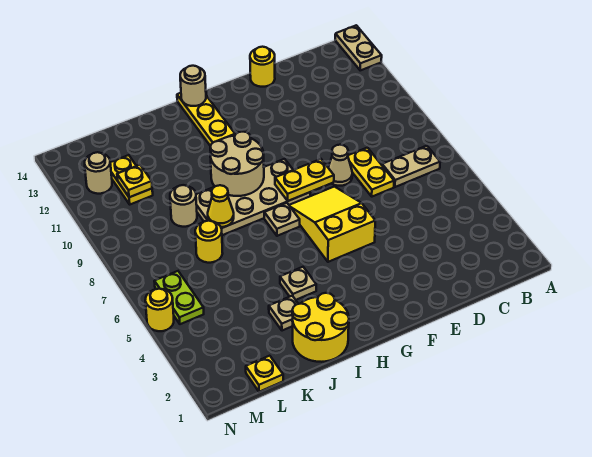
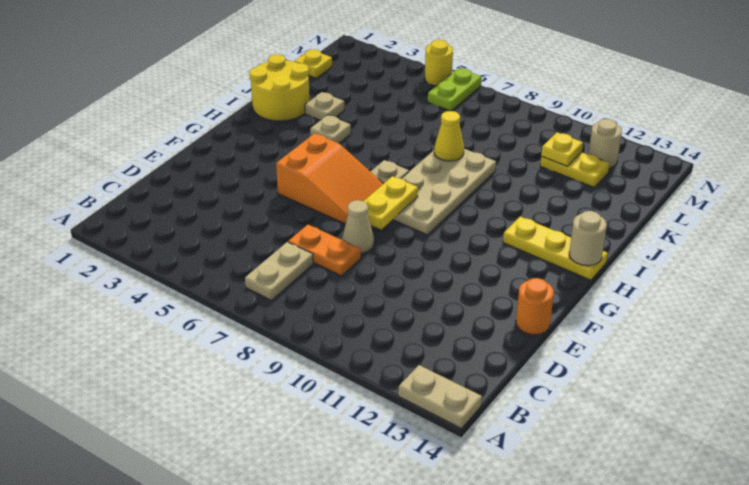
yellow plate D7:D8 level 1 -> orange plate D7:D8 level 1
yellow round brick E14 level 1 -> orange round brick E14 level 1
yellow slope F5:G7 level 1 top 5 -> orange slope F5:G7 level 1 top 5
tan round brick H9:I10 level 2 -> none
yellow round brick K7 level 1 -> none
tan round brick K9 level 1 -> none
lime plate M5:M6 level 1 -> lime plate M6:N6 level 1

